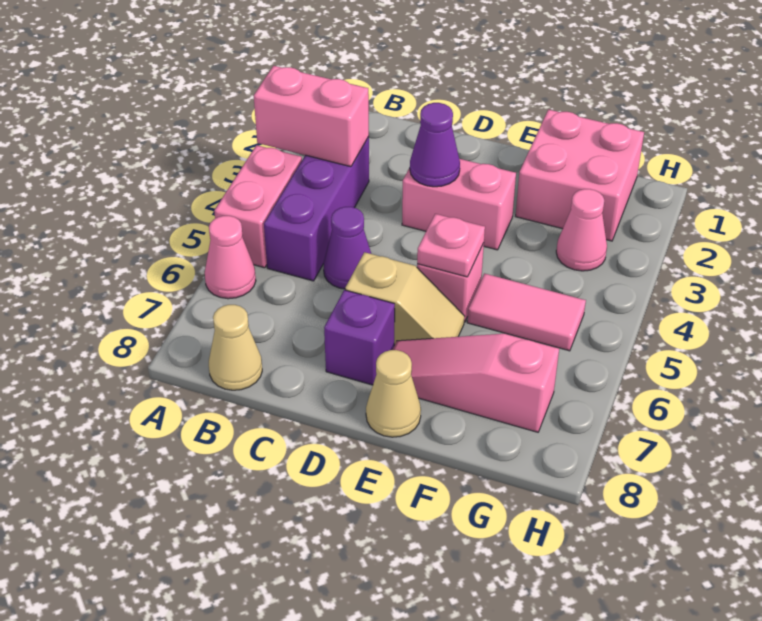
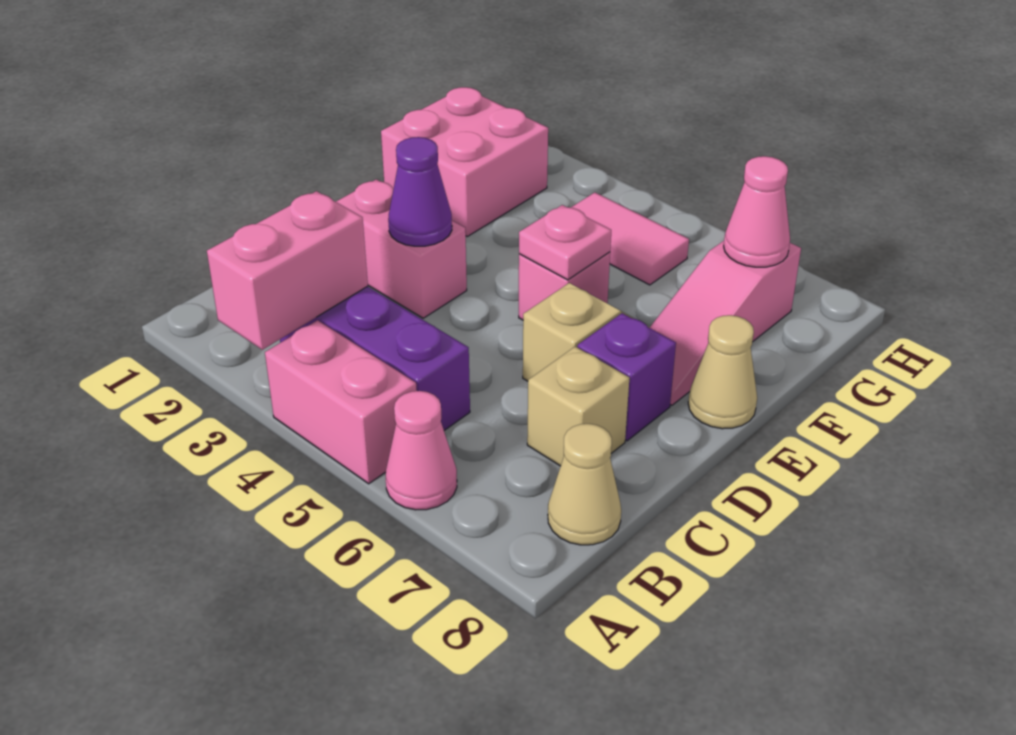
purple cone C5 level 1 -> none
none -> tan brick C7 level 1
pink brick D3:E3 level 1 -> pink brick D2:D3 level 1
pink tile F5:G5 level 1 -> pink tile G4:G5 level 1
pink cone G3 level 1 -> pink cone G7 level 2

